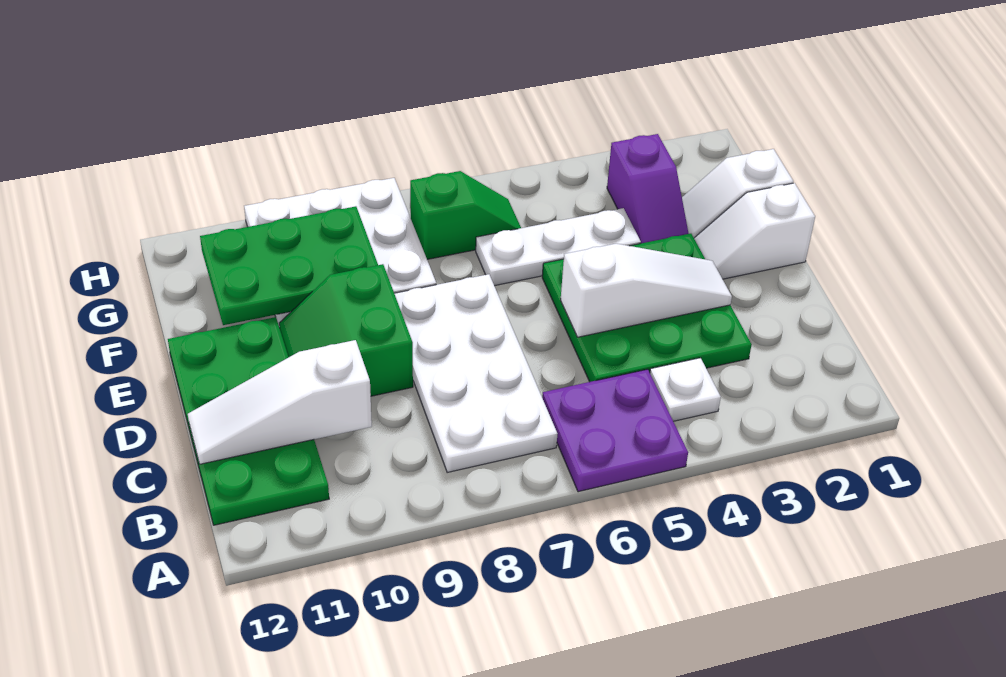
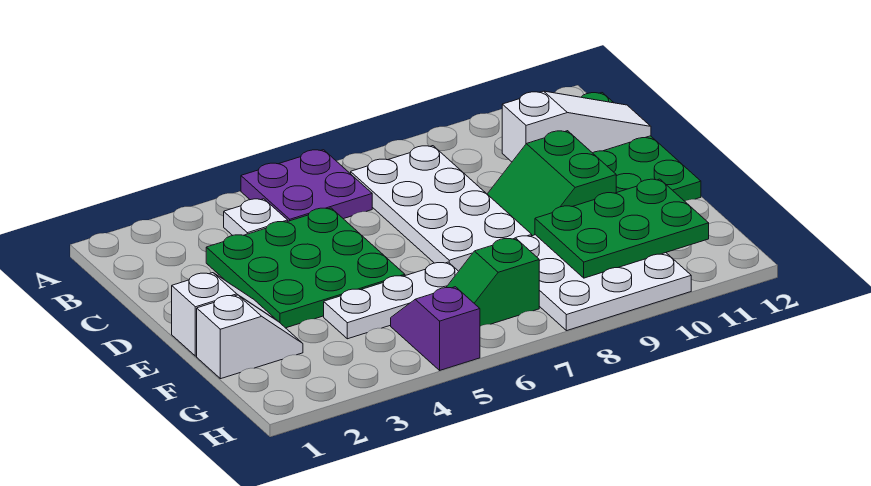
white slope D3:D5 level 2 top 5 -> none
green slope D9:E10 level 1 top 9 -> green slope D9:E10 level 1 top 10
purple slope F3:G3 level 1 top G -> purple slope G5:H5 level 1 top H

